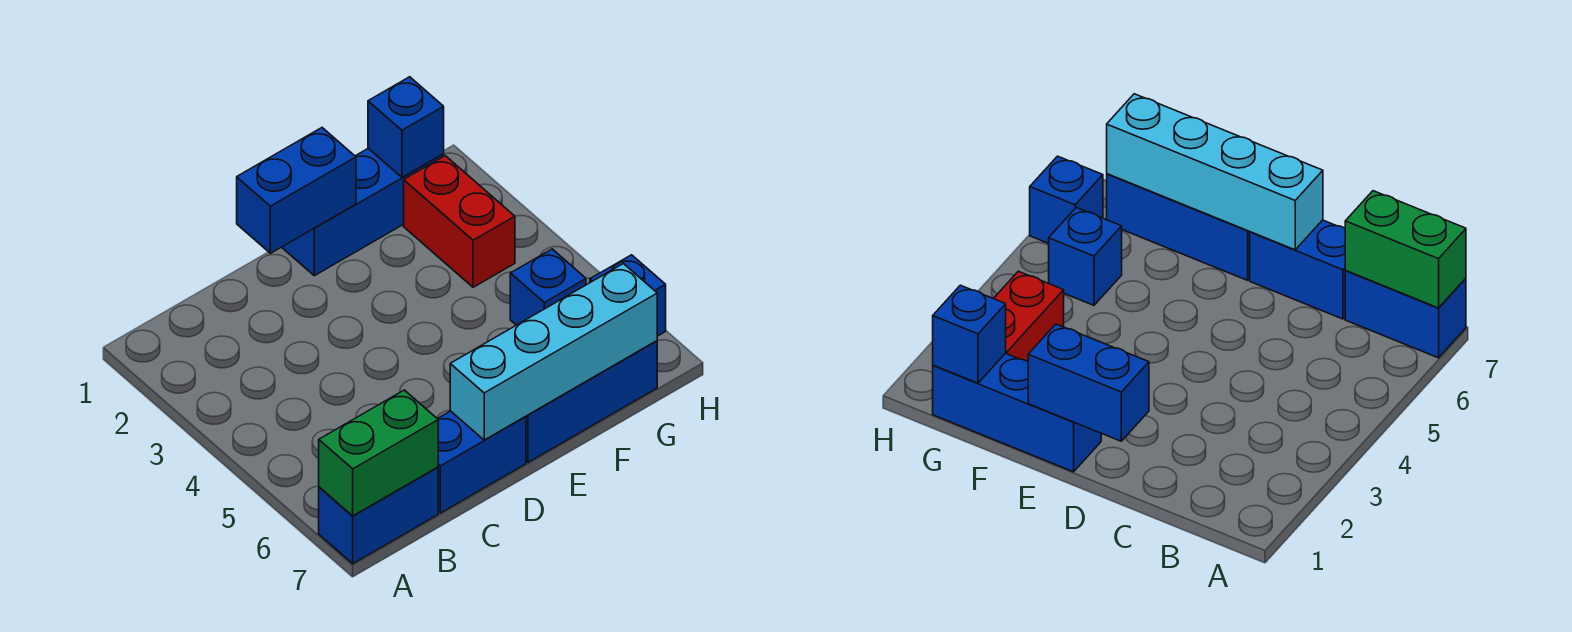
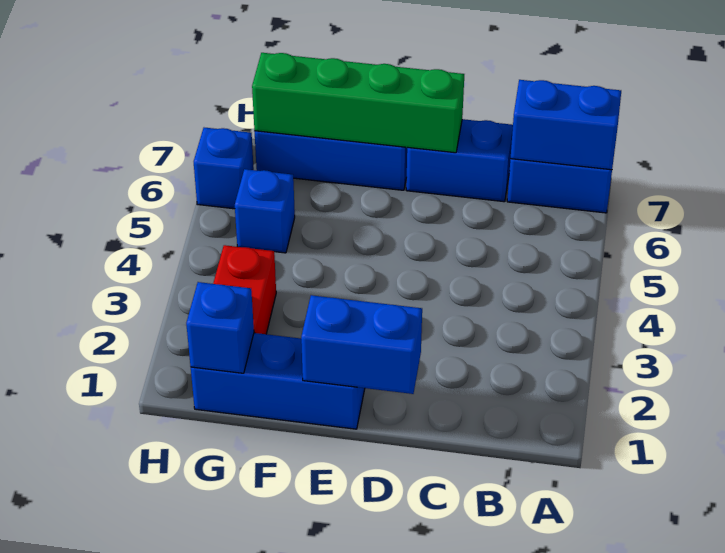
green brick A7:B7 level 2 -> blue brick A7:B7 level 2
cyan brick D7:G7 level 2 -> green brick D7:G7 level 2

